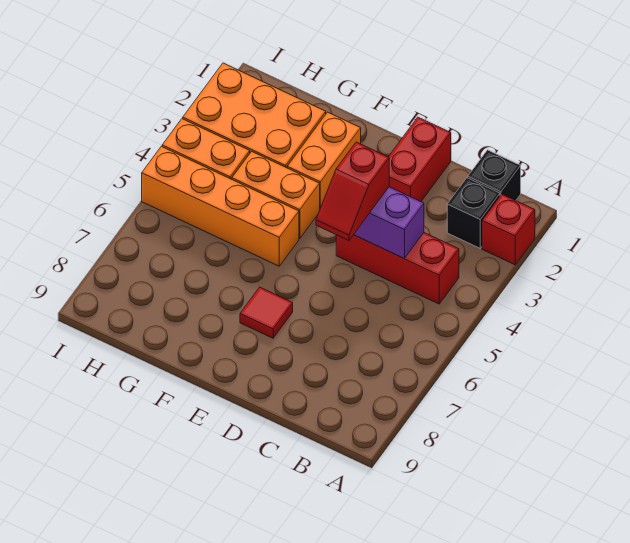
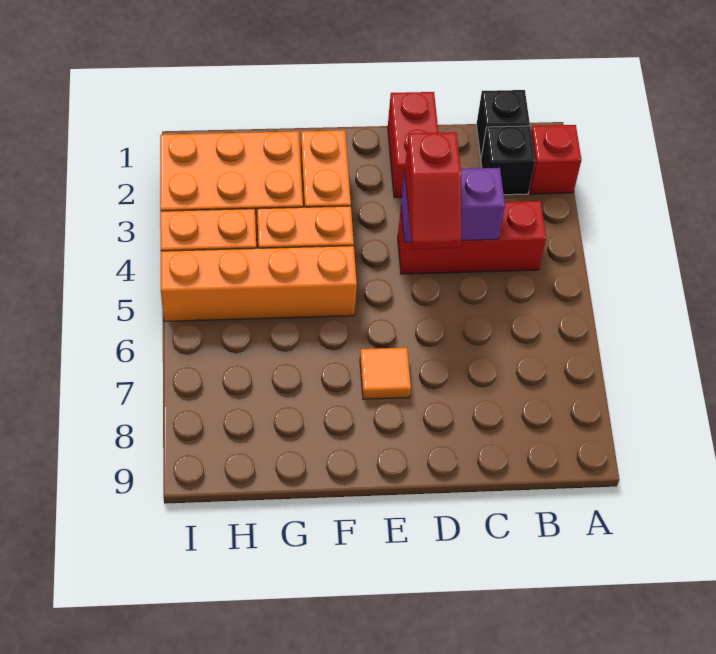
red tile E7 level 1 -> orange tile E7 level 1

